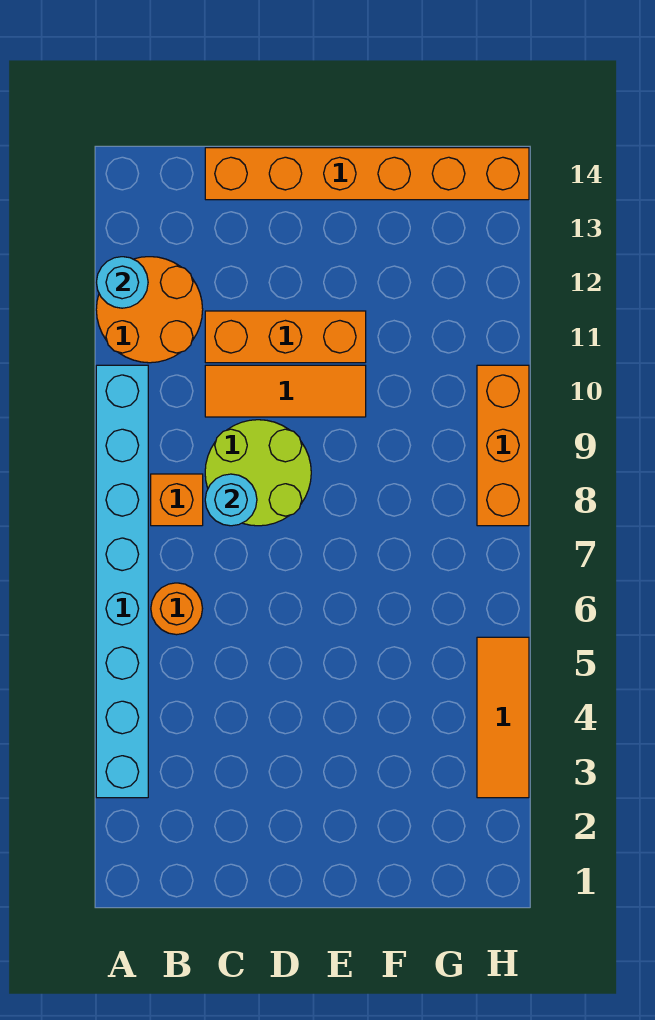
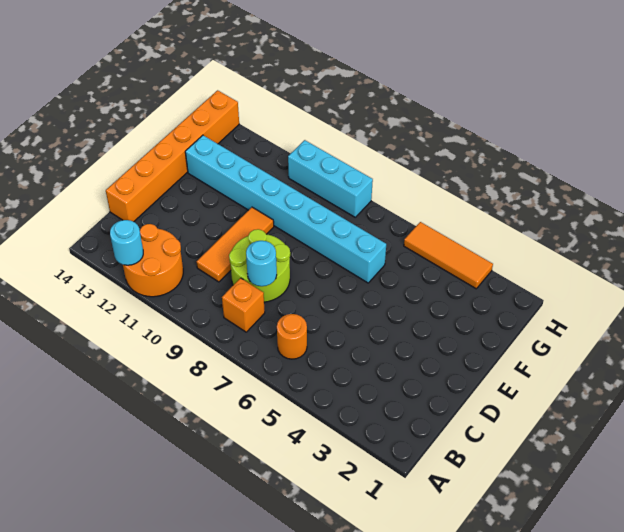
cyan brick A3:A10 level 1 -> cyan brick F6:F13 level 1
orange brick C11:E11 level 1 -> none
orange brick H8:H10 level 1 -> cyan brick H8:H10 level 1

